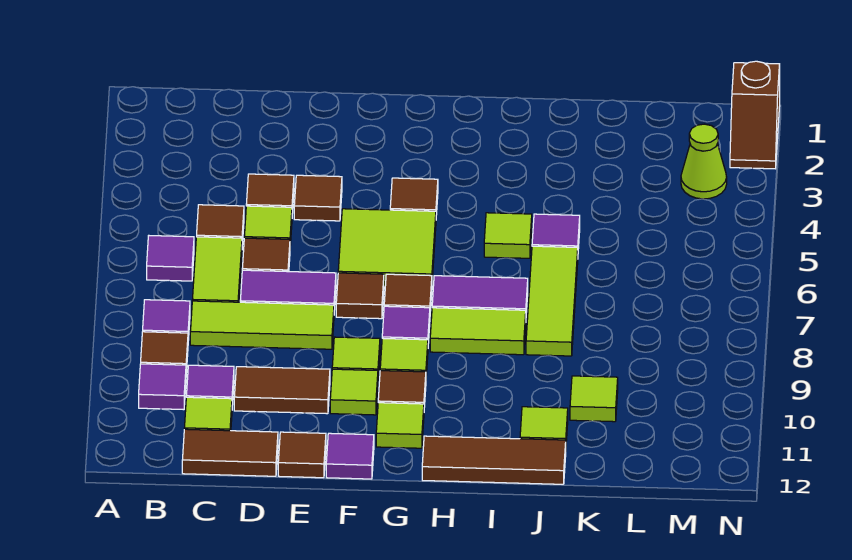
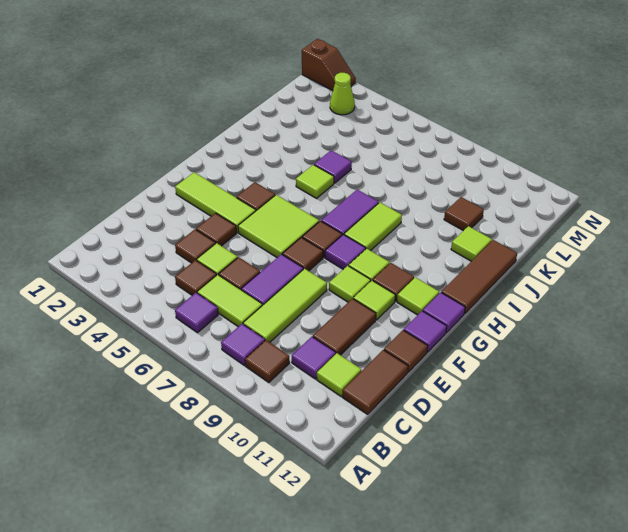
purple tile B10 level 1 -> purple tile G12 level 1
lime tile J6:J8 level 1 -> lime tile F2:F4 level 1
lime tile K10 level 1 -> brown tile K10 level 1

